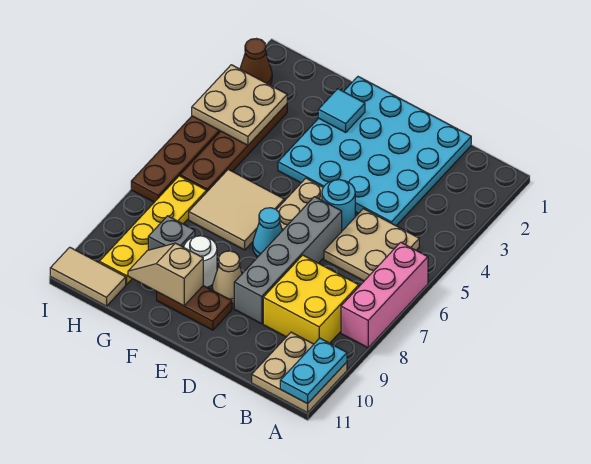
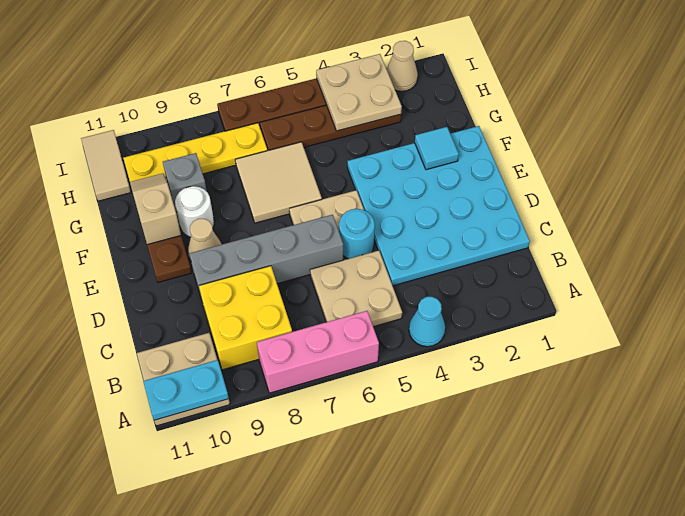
cyan cone E7 level 1 -> cyan cone A4 level 1
brown cone I2 level 1 -> tan cone I2 level 1

